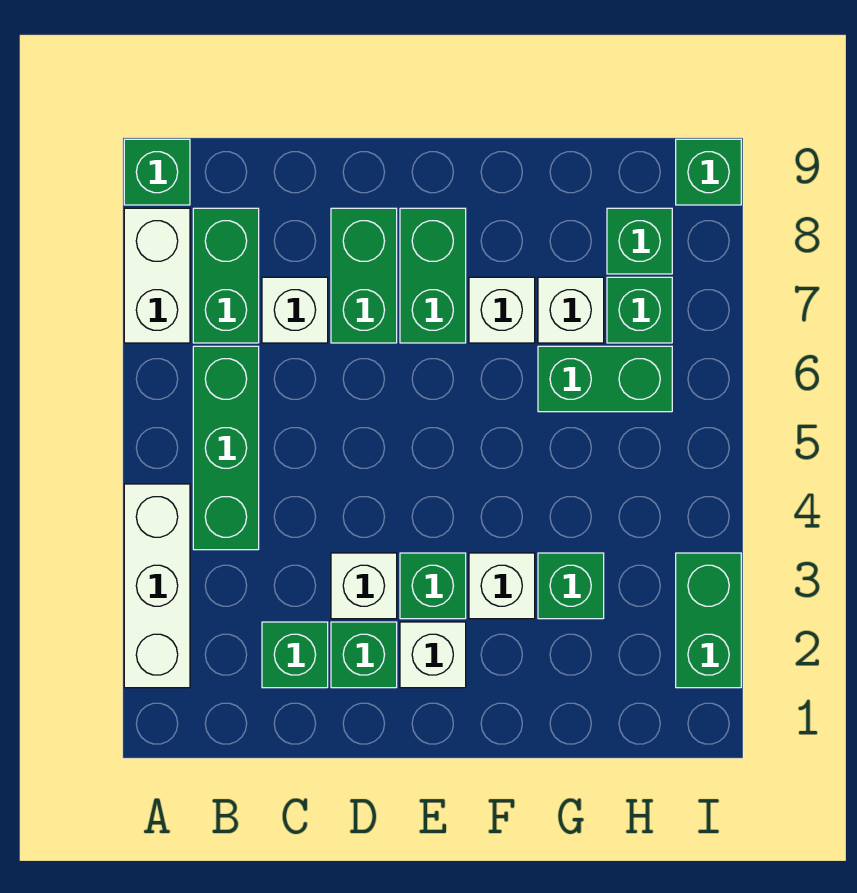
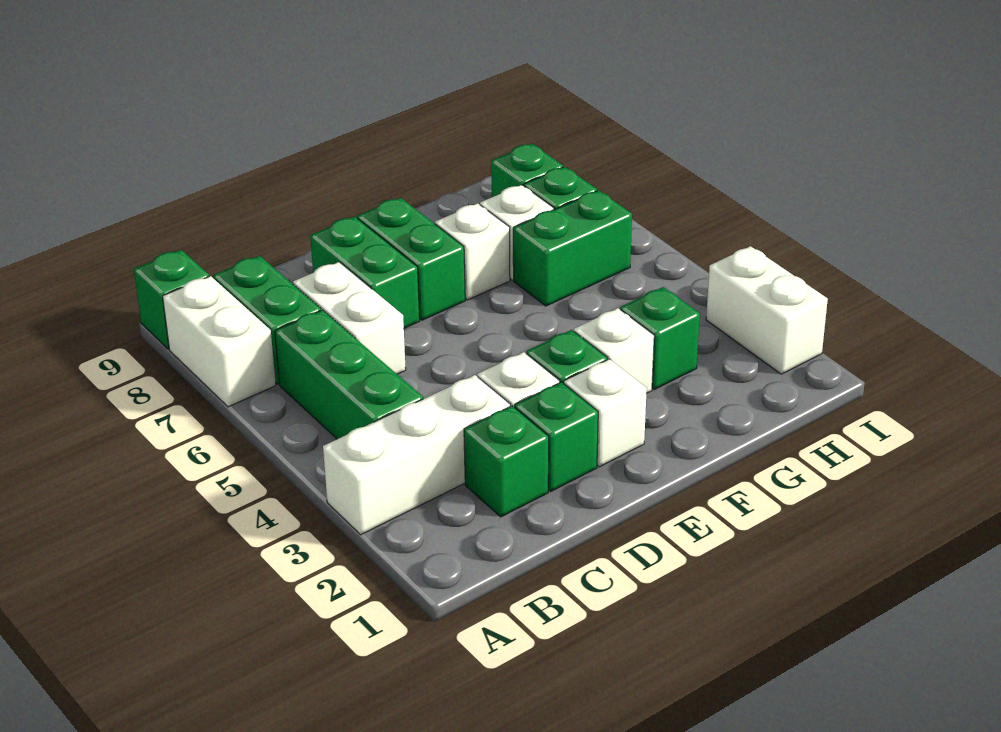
white brick A2:A4 level 1 -> white brick A3:C3 level 1
white brick C7 level 1 -> white brick C6:C7 level 1
green brick I2:I3 level 1 -> white brick I2:I3 level 1
green brick I9 level 1 -> none

